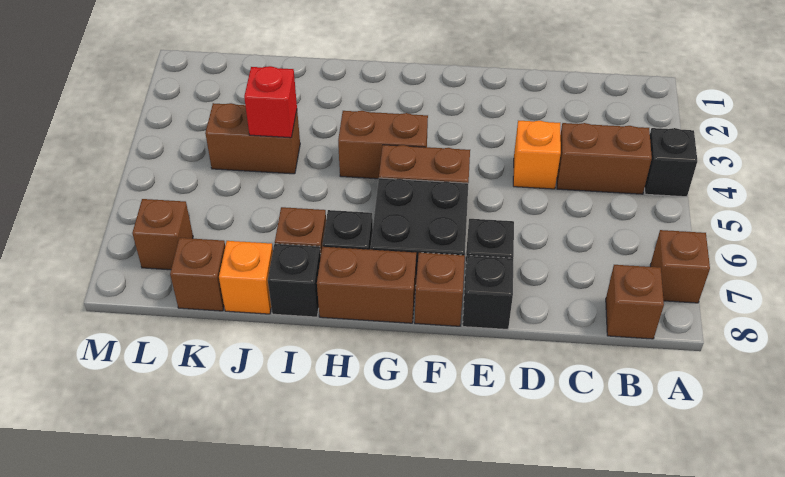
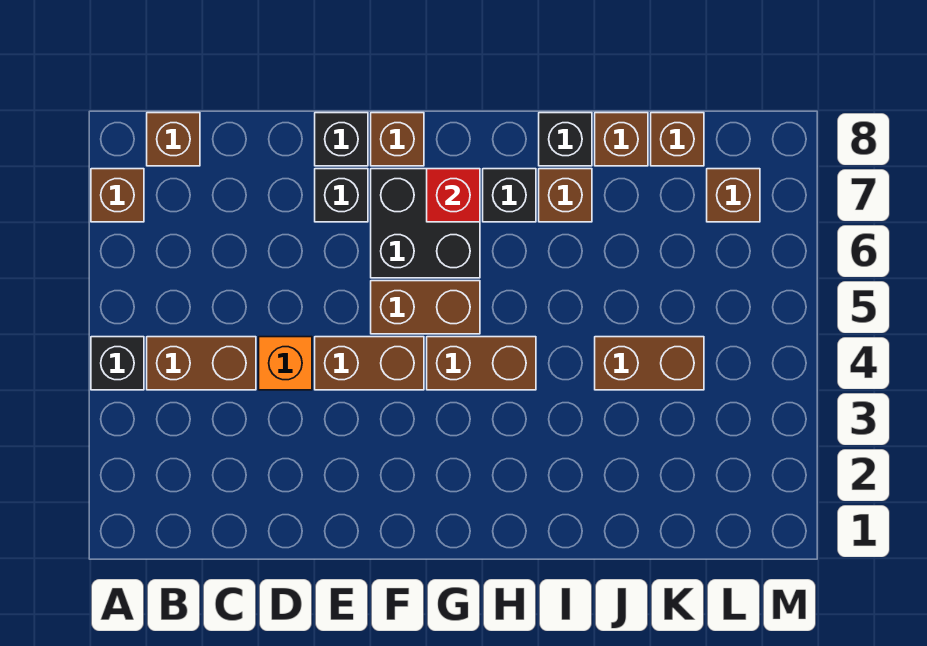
brown brick G8:H8 level 1 -> brown brick E4:F4 level 1
red brick J4 level 2 -> red brick G7 level 2
orange brick J8 level 1 -> brown brick J8 level 1

